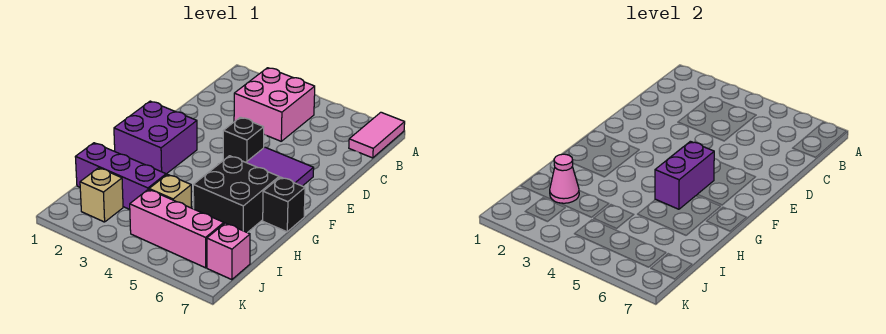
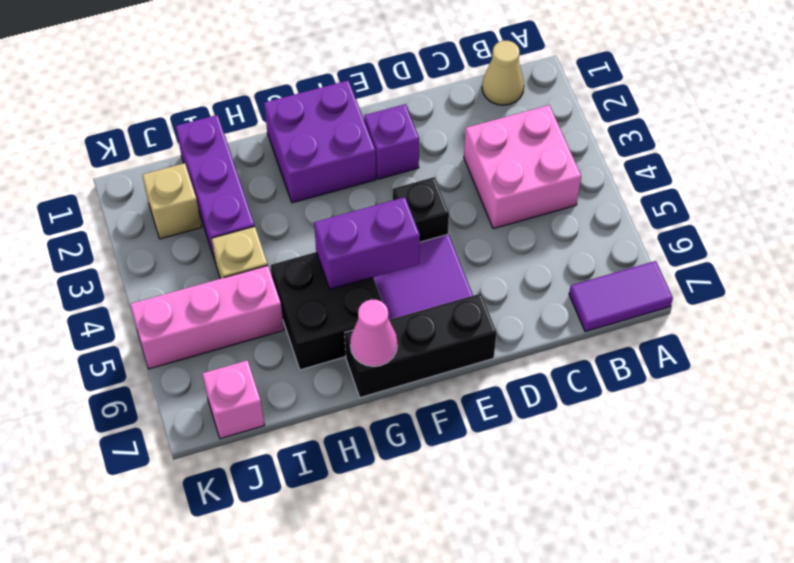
pink tile A7:B7 level 1 -> purple tile A7:B7 level 1
none -> tan cone B1 level 1
none -> purple brick E2 level 1
black brick G7 level 1 -> black brick E7:G7 level 1
pink cone I2 level 2 -> pink cone G7 level 2
pink brick J4:J6 level 1 -> pink brick I5:K5 level 1

